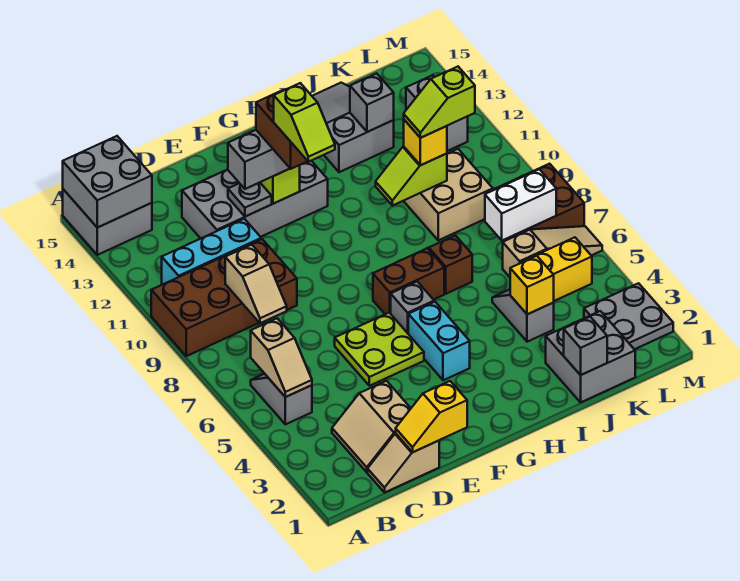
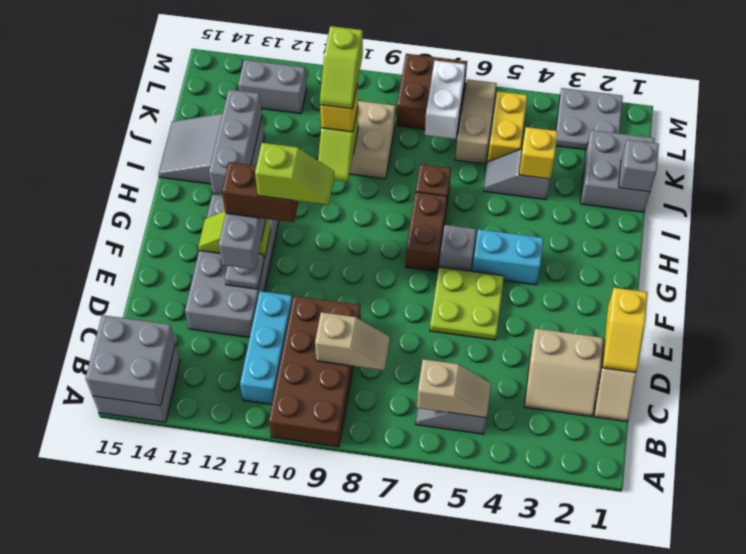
grey brick J13 level 2 -> grey brick H13:J13 level 2

